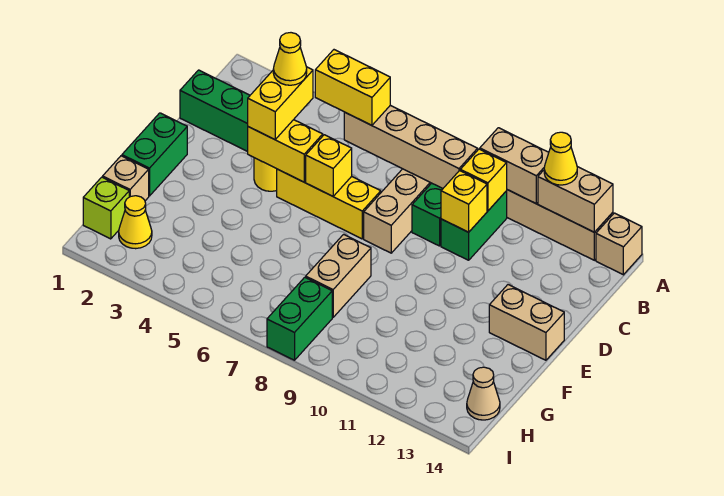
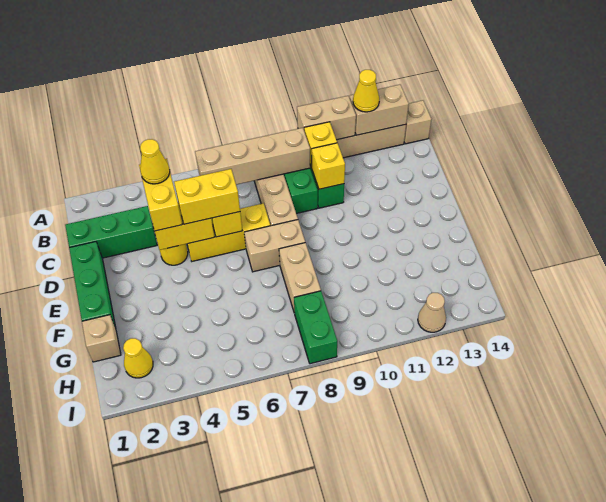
yellow brick B5:B6 level 3 -> yellow brick D5:D6 level 3
green brick E1:F1 level 1 -> green brick D1:F1 level 1
tan brick E13:E14 level 1 -> tan brick E7:E8 level 1
lime brick H1 level 1 -> none
tan cone H14 level 1 -> tan cone I12 level 1

